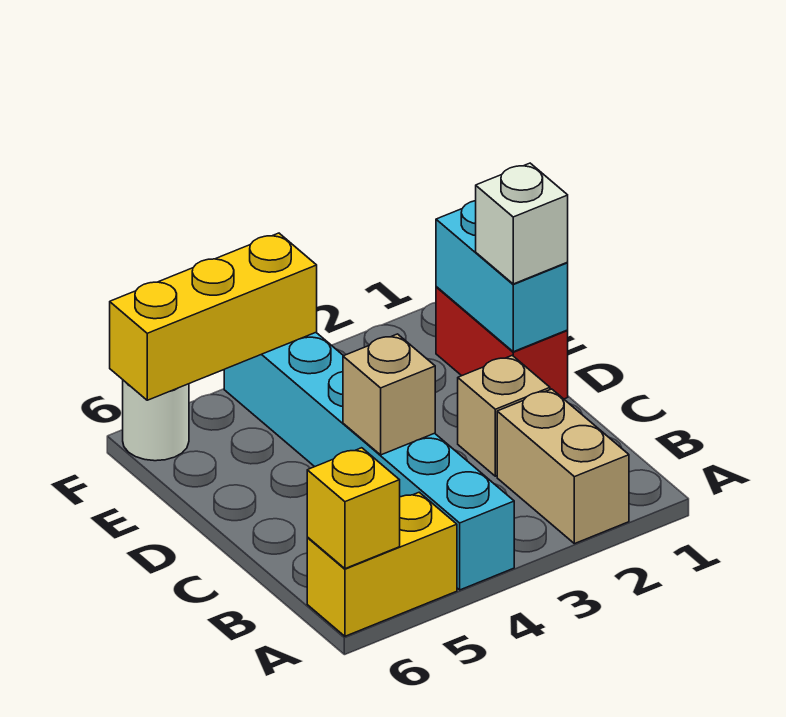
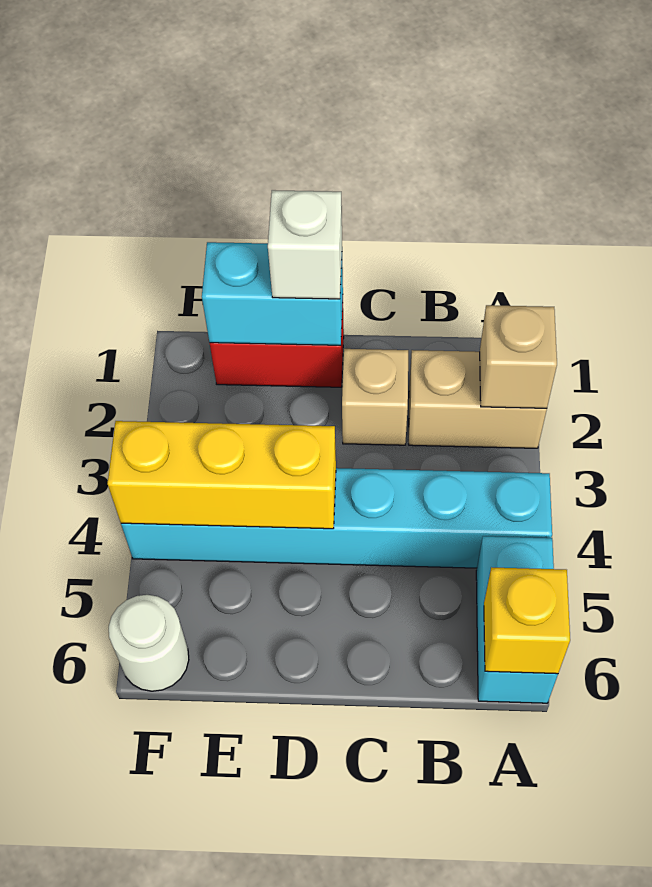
yellow brick A5:A6 level 1 -> cyan brick A5:A6 level 1
tan brick C4 level 2 -> tan brick A2 level 2
yellow brick F4:F6 level 2 -> yellow brick D4:F4 level 2

